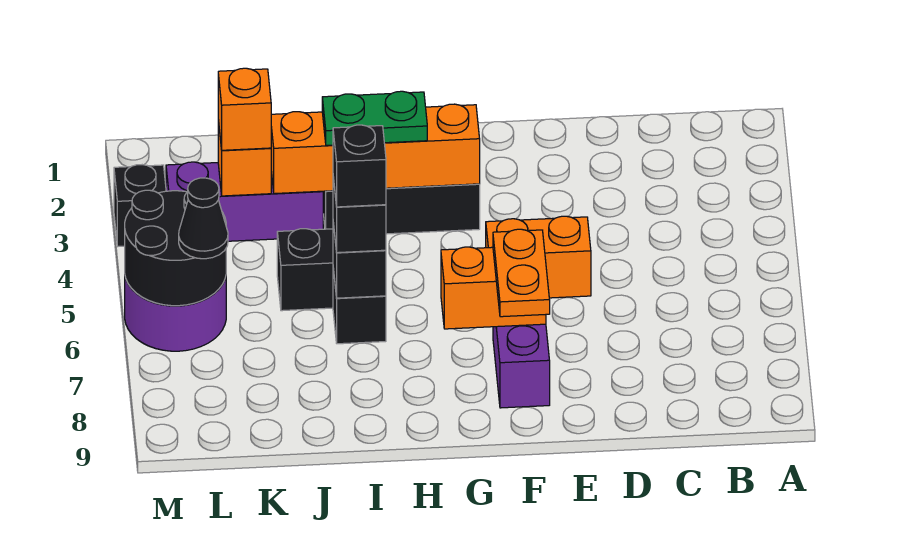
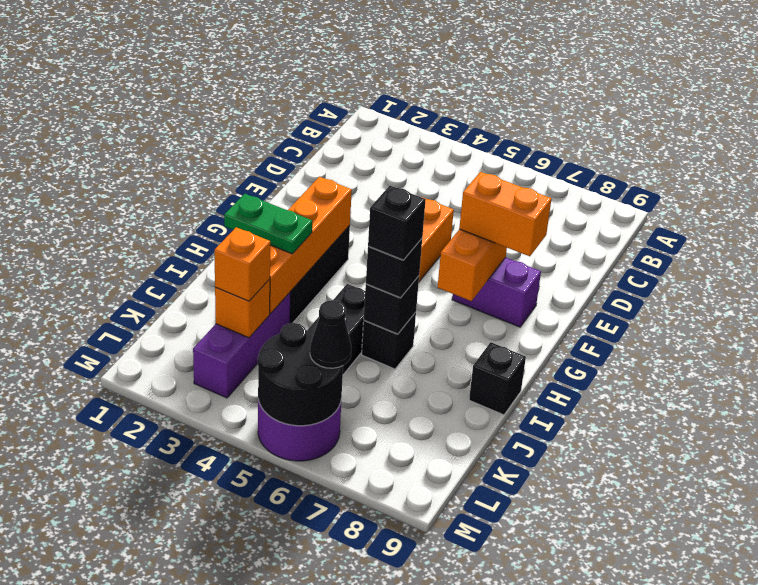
orange plate F7:F8 level 3 -> orange brick F7:F8 level 3
green plate H3:I3 level 3 -> green plate I2:I3 level 3
black brick M3 level 1 -> black brick I9 level 1

